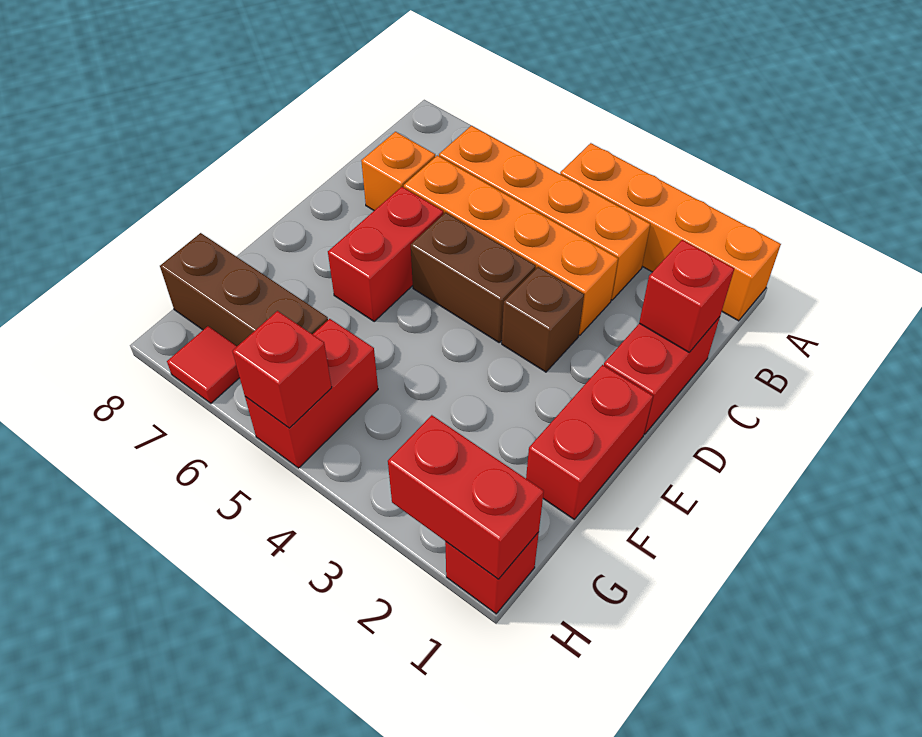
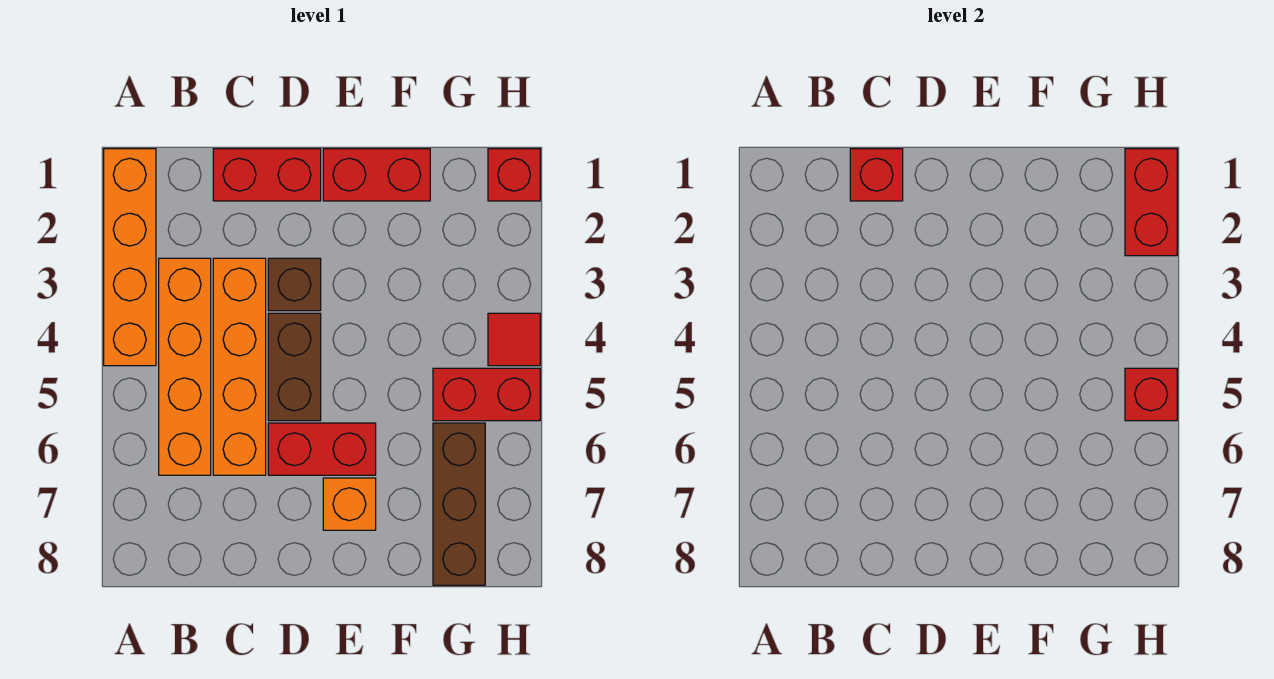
orange brick C7 level 1 -> orange brick E7 level 1
red tile H7 level 1 -> red tile H4 level 1

